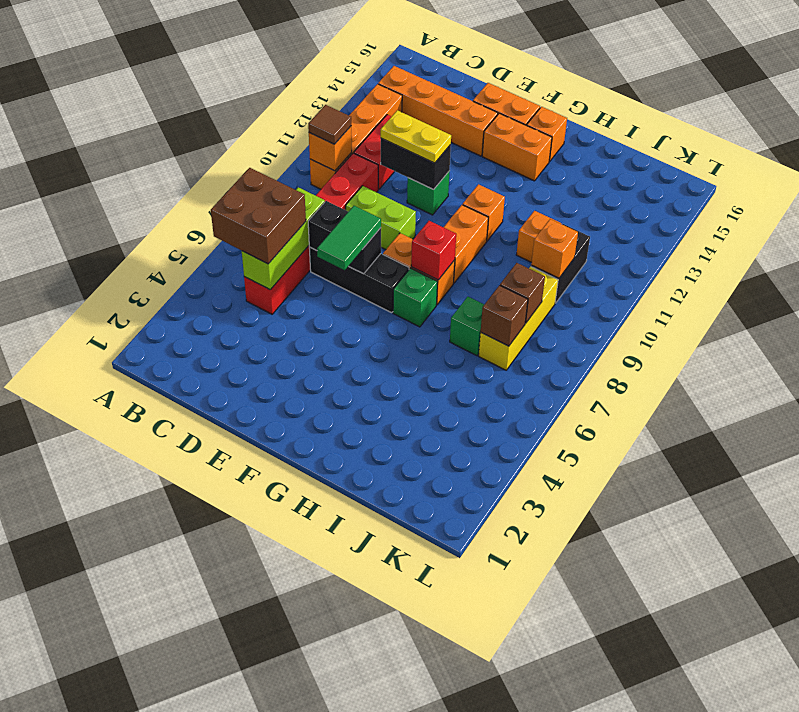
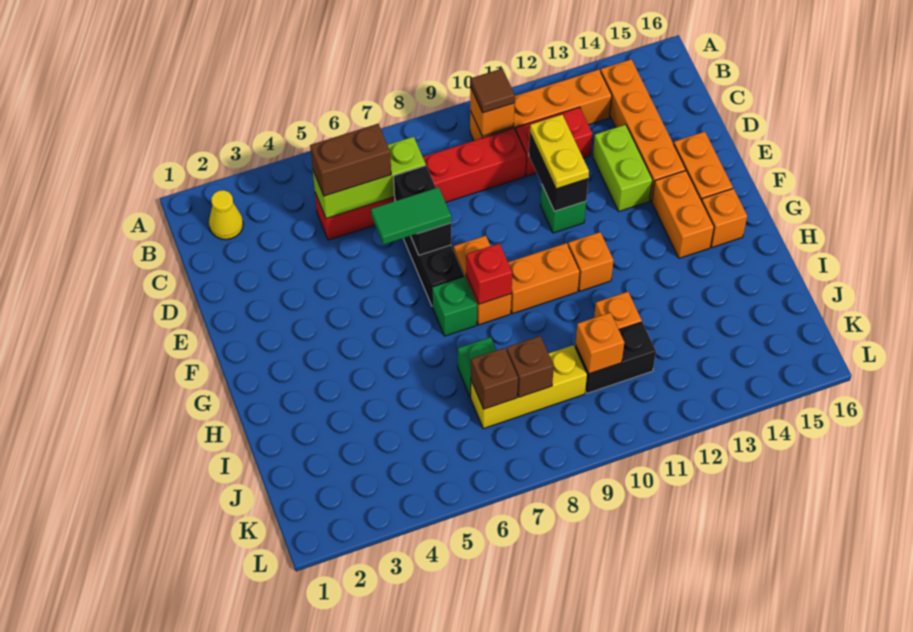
none -> yellow cone B2 level 1
brown brick B5:C6 level 3 -> brown brick C5:C6 level 3
lime brick D9:E9 level 1 -> lime brick D13:E13 level 1

